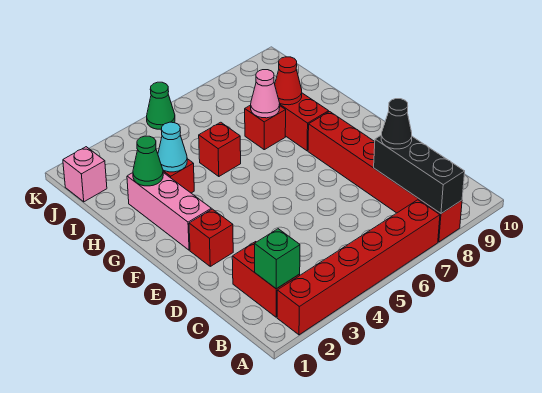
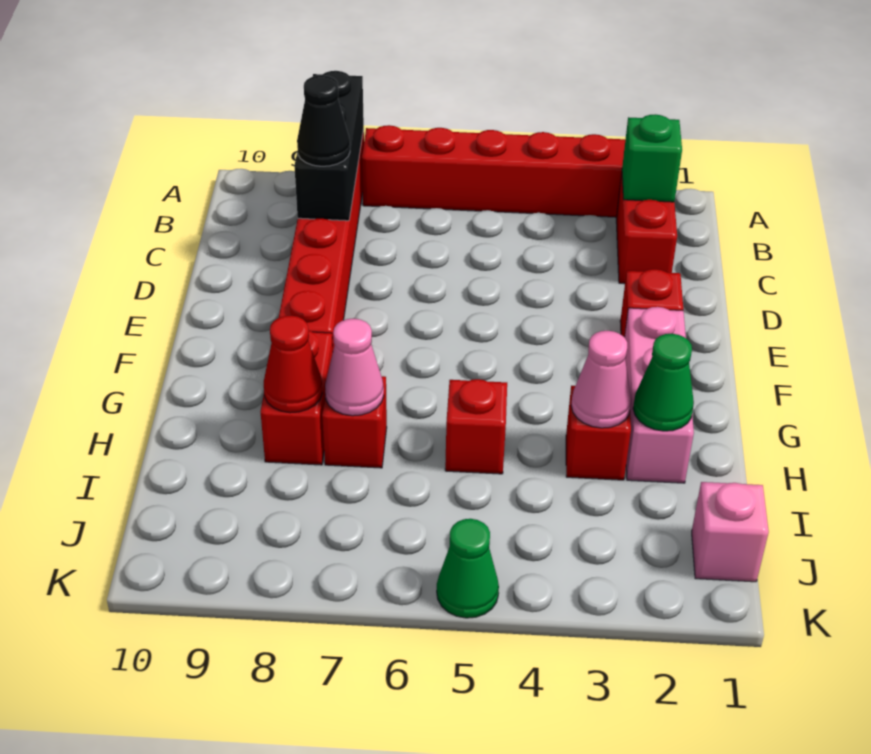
cyan cone H3 level 2 -> pink cone H3 level 2

